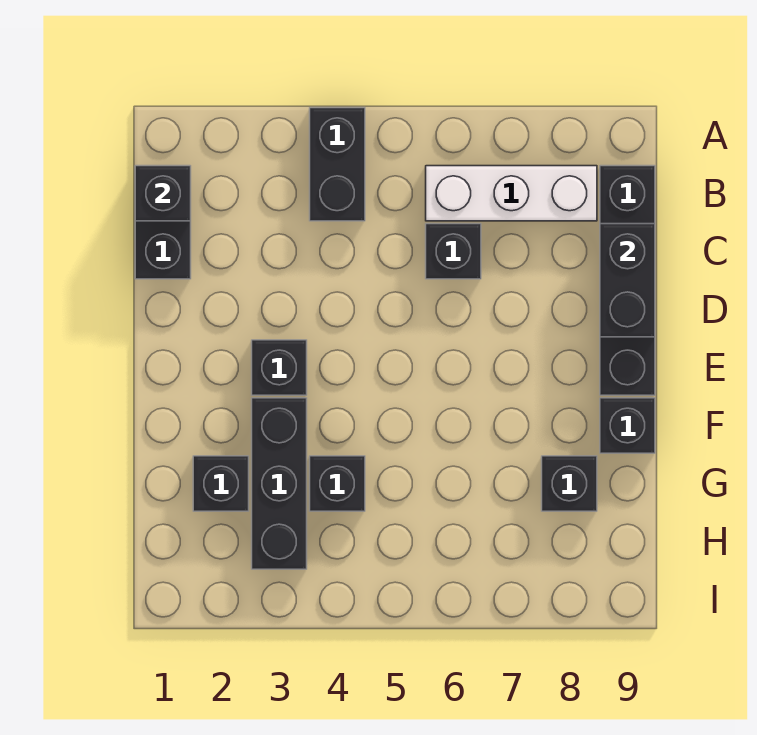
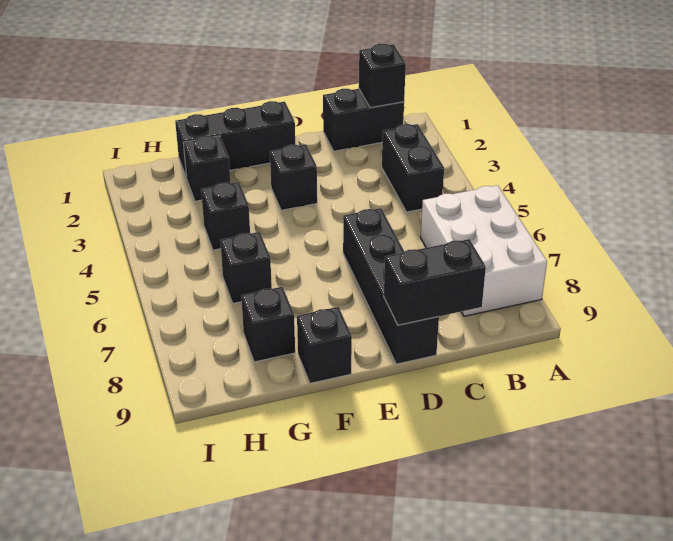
black brick A4:B4 level 1 -> black brick B3:B4 level 1
white brick B6:B8 level 1 -> white brick A6:B8 level 1
black brick B9:E9 level 1 -> black brick D6:D9 level 1
black brick C6 level 1 -> black brick G6 level 1
black brick F3:H3 level 1 -> black brick E1:G1 level 1

